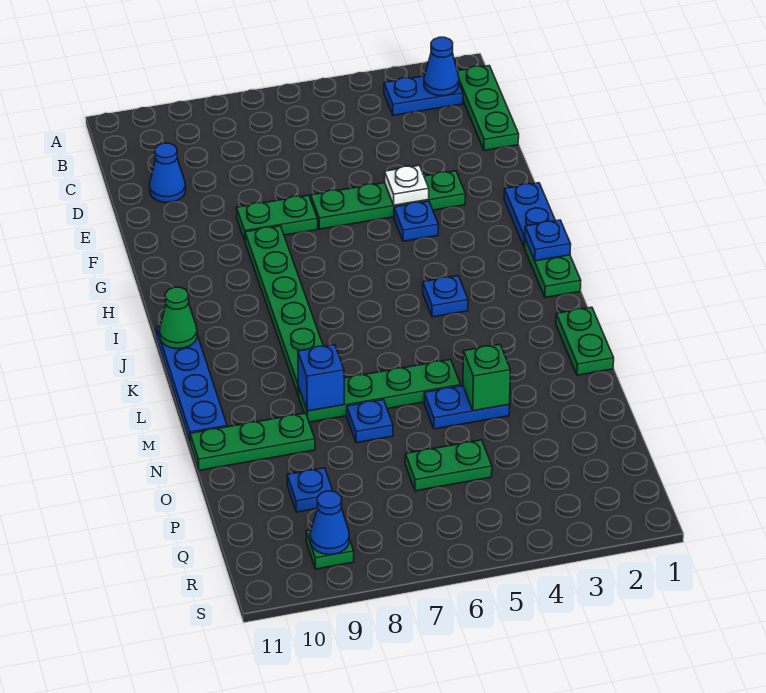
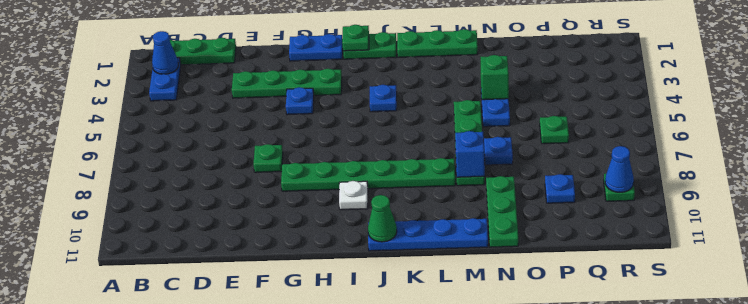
blue cone D10 level 1 -> none
green plate F3:F6 level 1 -> green plate E3:H3 level 1
white plate F4 level 2 -> white plate I9 level 1
green plate F7:F8 level 1 -> green plate F7 level 1
blue plate I1 level 2 -> green plate I1 level 2
green plate L1:M1 level 1 -> green plate K1:M1 level 1
green plate P5:P6 level 1 -> green plate P6 level 1

